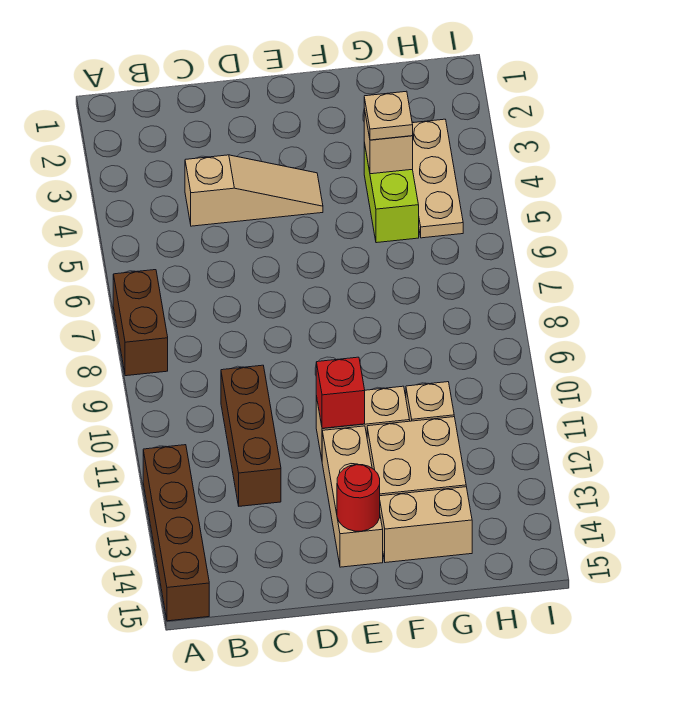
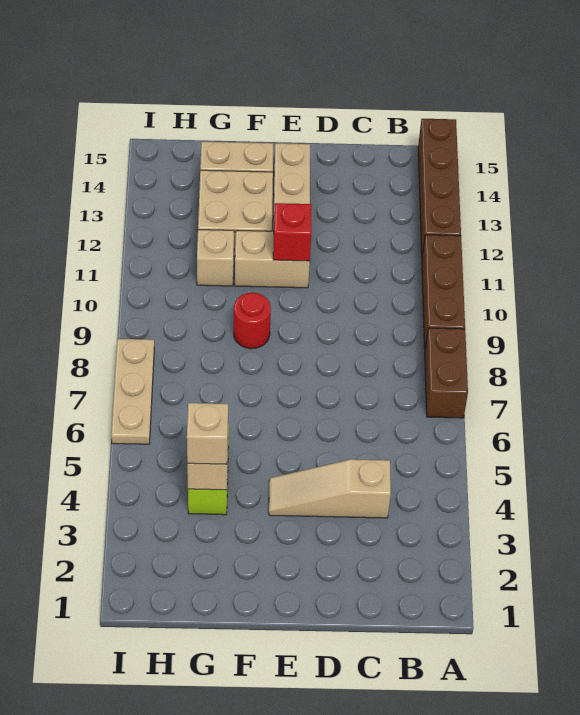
brown brick C10:C12 level 1 -> brown brick A9:A11 level 1
red round brick E14 level 2 -> red round brick F9 level 1
tan plate G4 level 3 -> tan brick G4 level 3
tan plate H3:H5 level 1 -> tan plate I6:I8 level 1

